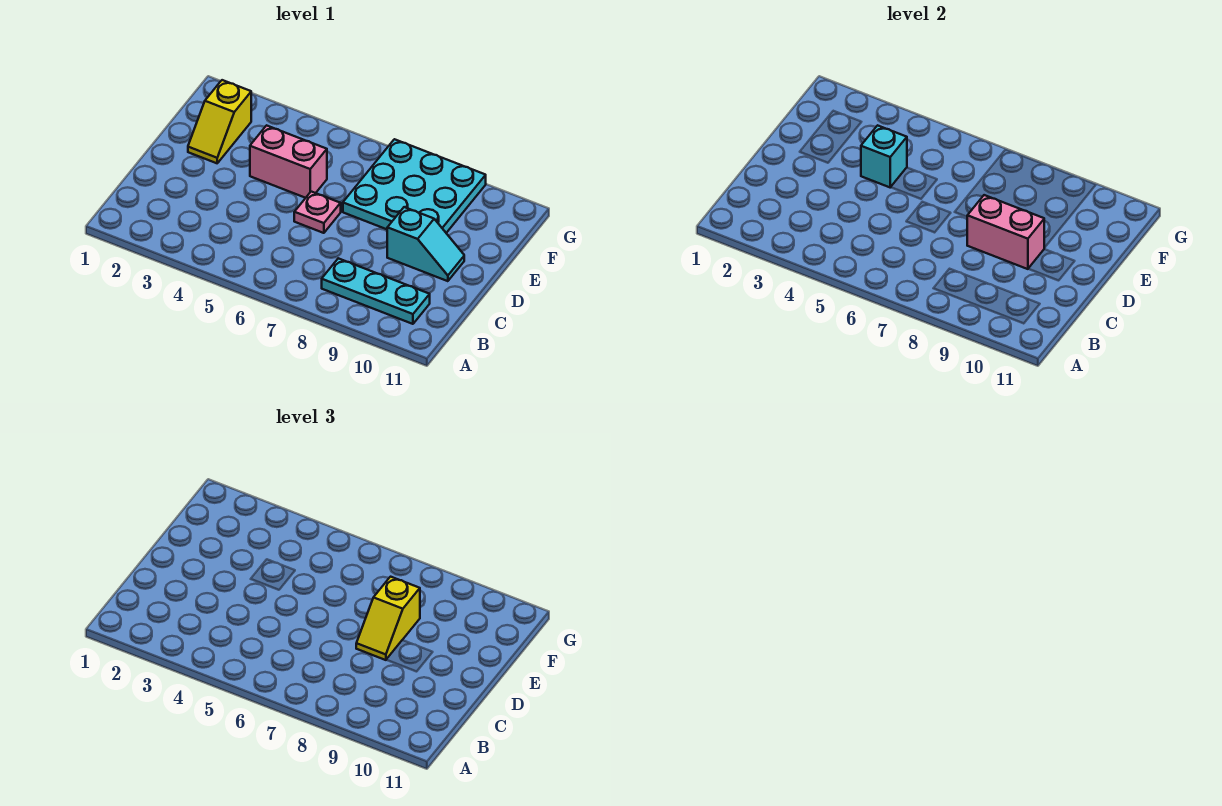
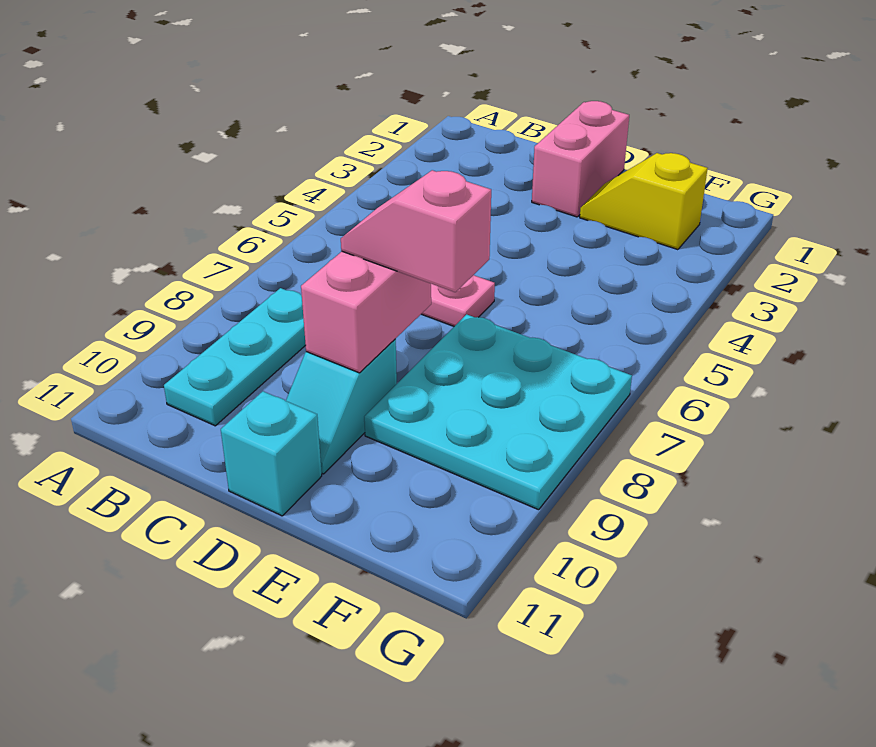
yellow slope D8:E8 level 3 top E -> pink slope D8:E8 level 3 top E
pink brick E4:E5 level 1 -> pink brick D1:D2 level 1
cyan brick E4 level 2 -> cyan brick D11 level 1

